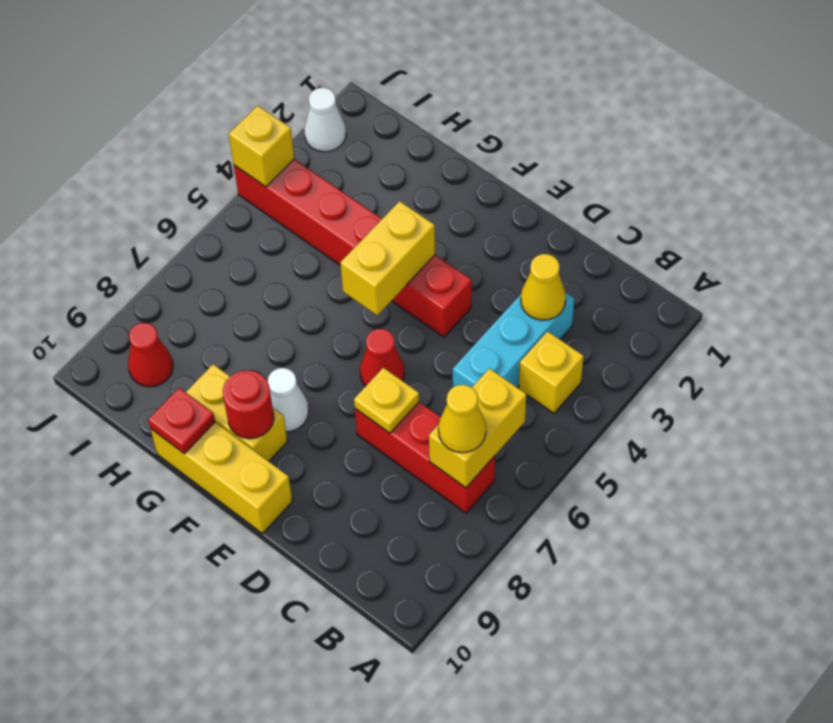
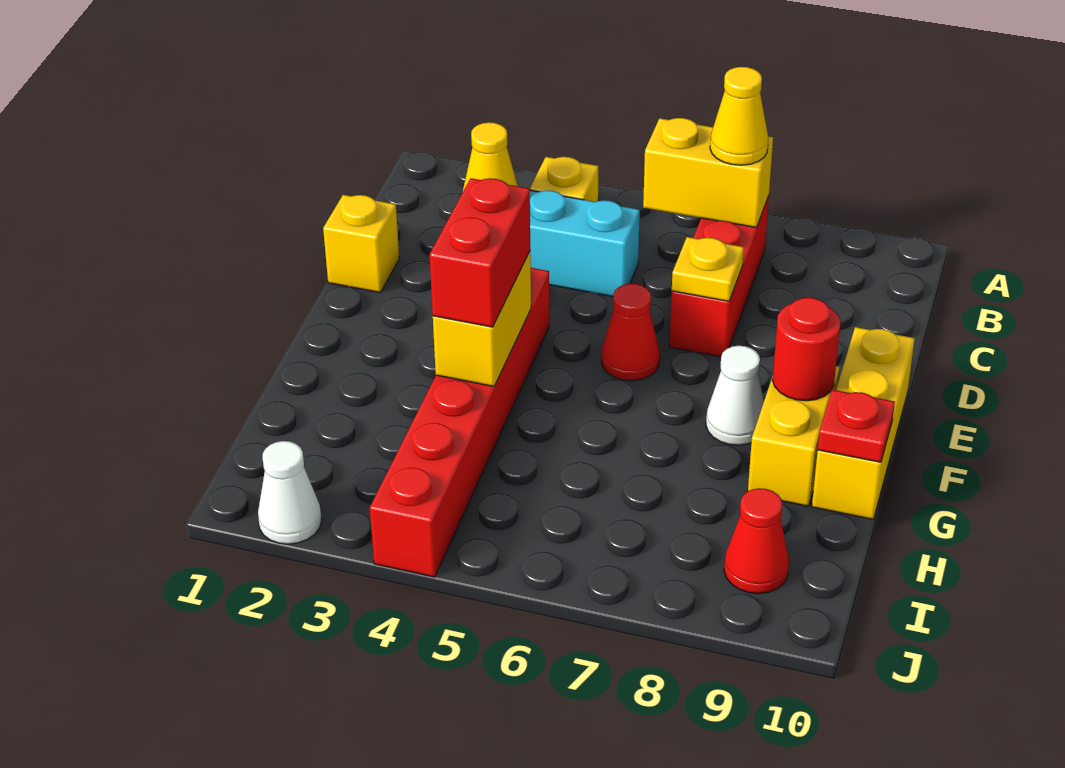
yellow brick F4:F5 level 2 -> yellow brick F4:G4 level 2
none -> red brick F4:G4 level 3
yellow brick J4 level 2 -> yellow brick D1 level 1

